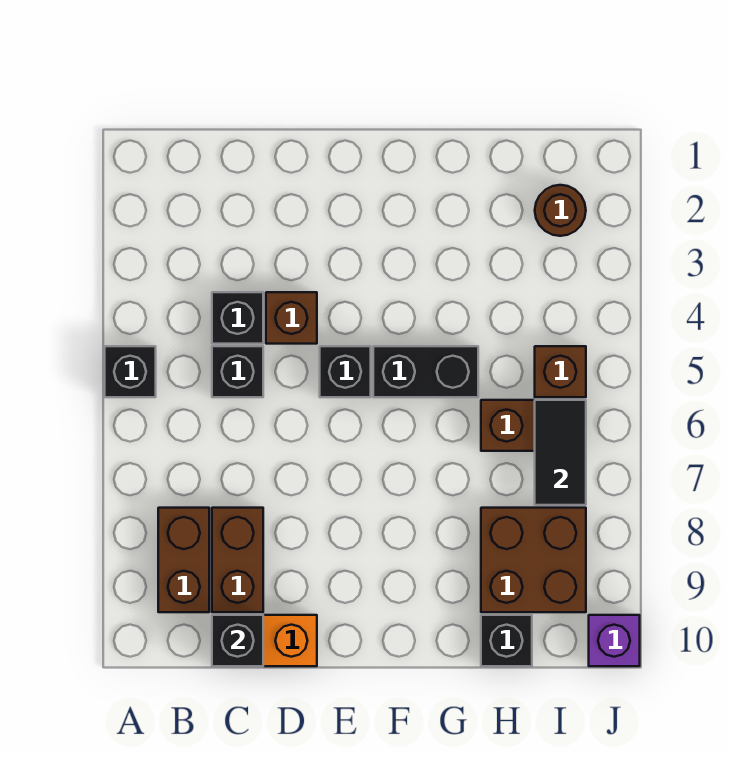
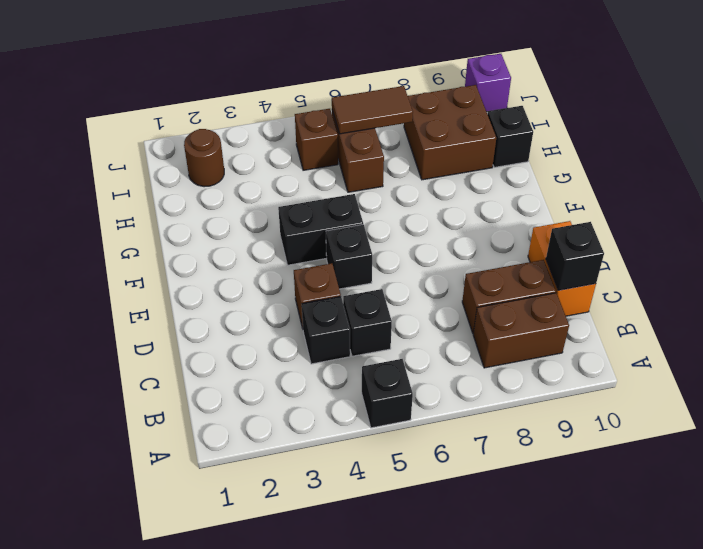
black brick F5:G5 level 1 -> black brick F4:F5 level 1
black tile I6:I7 level 2 -> brown tile I6:I7 level 2

